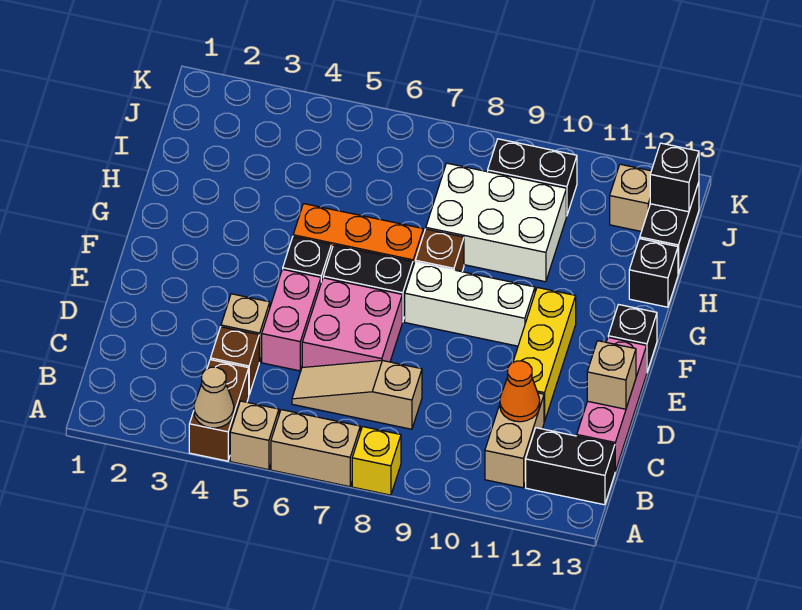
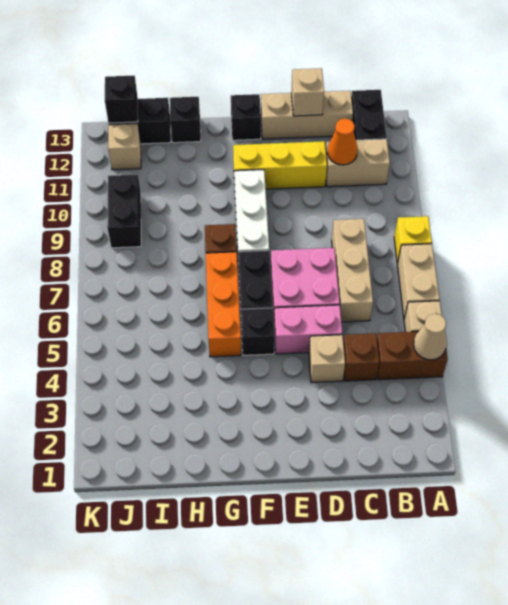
tan slope C6:C8 level 1 top 8 -> tan brick C6:C8 level 1
pink brick C13:E13 level 1 -> tan brick C13:E13 level 1
white brick H8:I10 level 1 -> none

